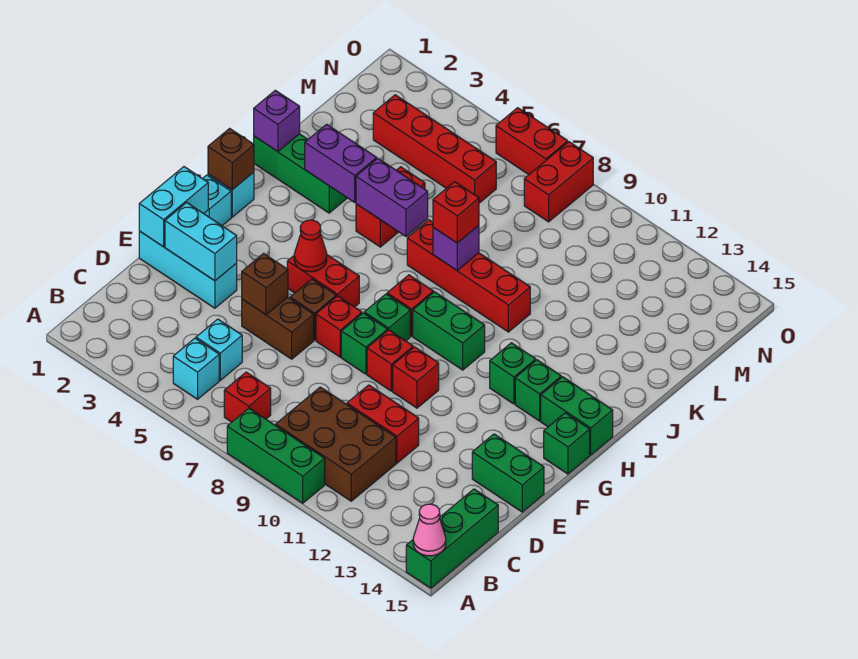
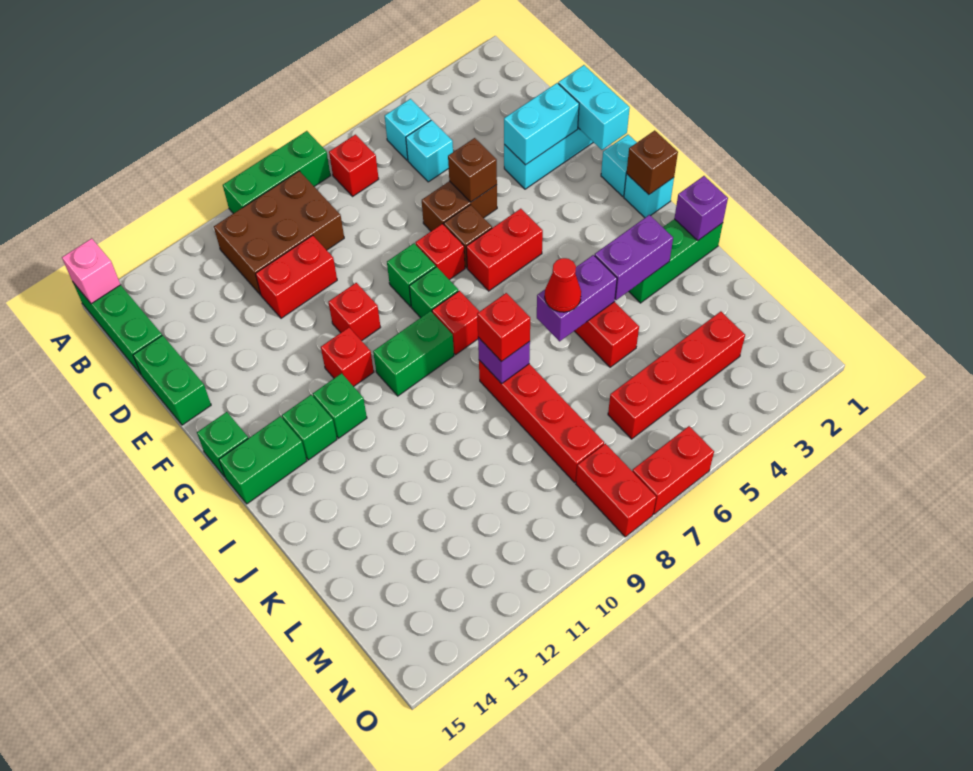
pink cone A15 level 2 -> pink brick A15 level 2
green brick E14:E15 level 1 -> green brick D15:E15 level 1
red brick F9 level 1 -> red brick G11 level 1
red cone G5 level 2 -> red cone J6 level 3
red brick J7:J10 level 1 -> red brick J8:M8 level 1

